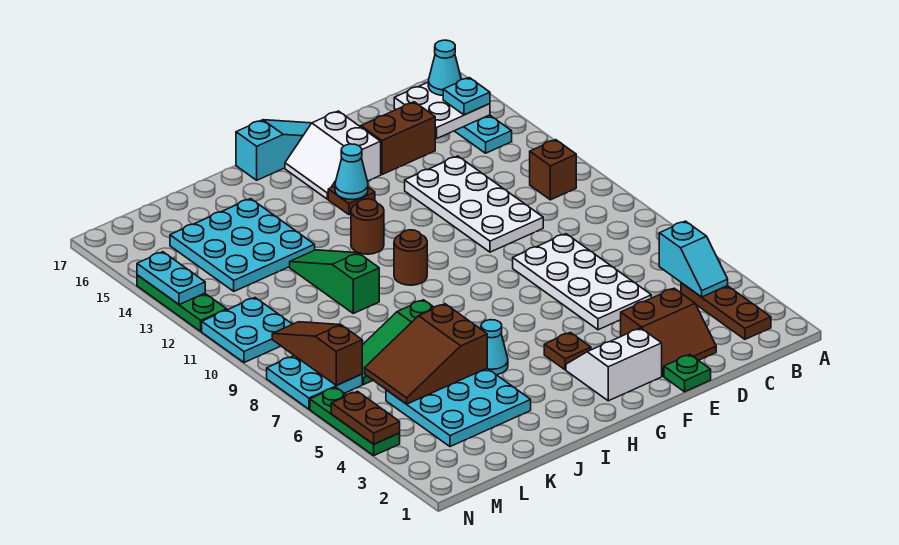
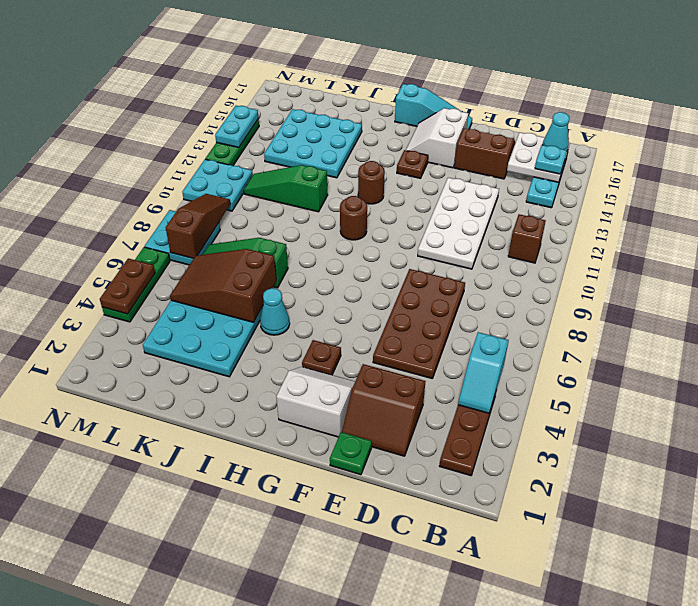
white plate D5:E8 level 1 -> brown plate D5:E8 level 1
cyan cone G14 level 2 -> none
green slope J10:J12 level 1 top 10 -> green slope J11:L11 level 1 top J

